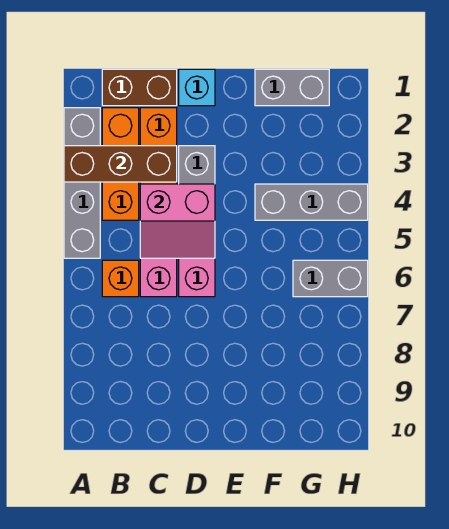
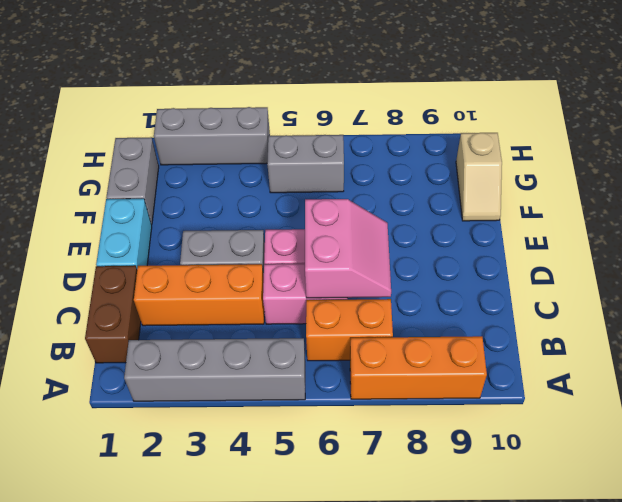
brown brick A3:C3 level 2 -> none
orange brick B2:B4 level 1 -> orange brick A7:A9 level 1
orange brick B6 level 1 -> orange brick B6:B7 level 1
pink slope C4:D5 level 2 top 4 -> pink slope C6:D7 level 2 top 6
cyan brick D1 level 1 -> cyan brick D1:E1 level 1
grey brick F4:H4 level 1 -> grey brick H2:H4 level 1
none -> tan slope F10:G10 level 1 top G
grey brick G6:H6 level 1 -> grey brick G5:G6 level 1

